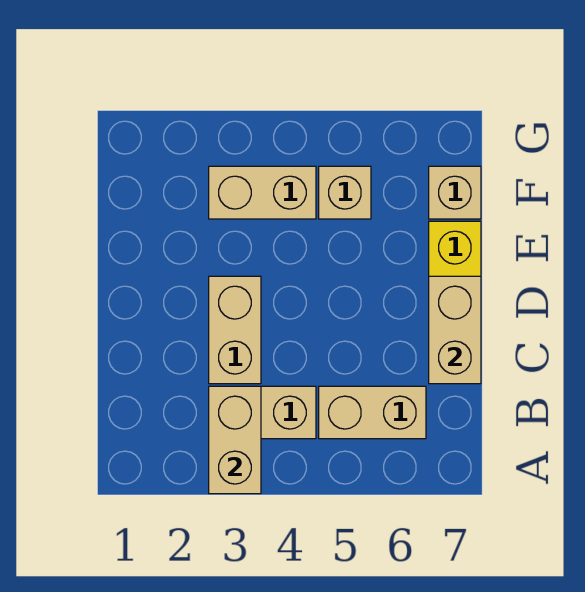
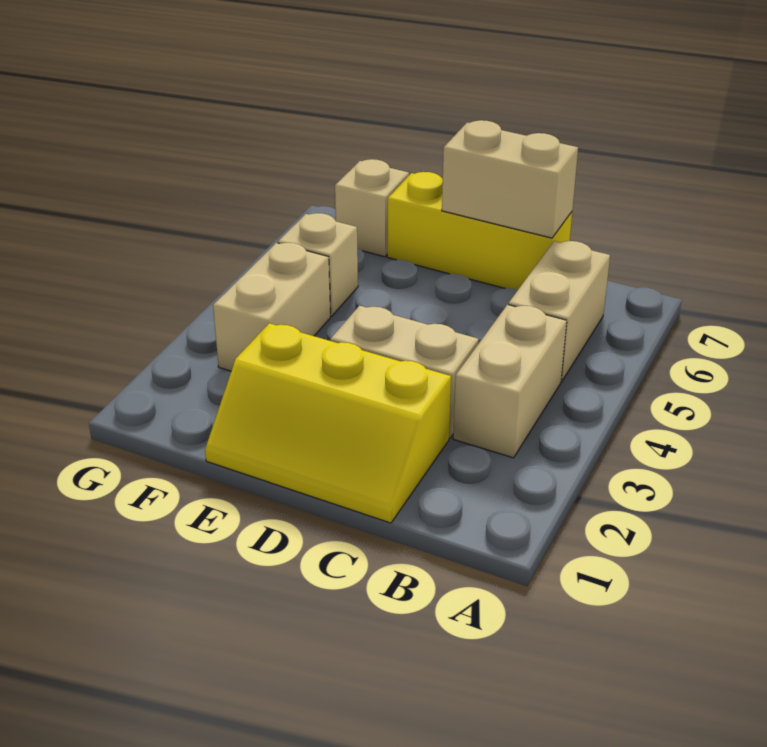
tan brick A3:B3 level 2 -> none
none -> yellow slope C1:E2 level 1 top 2

